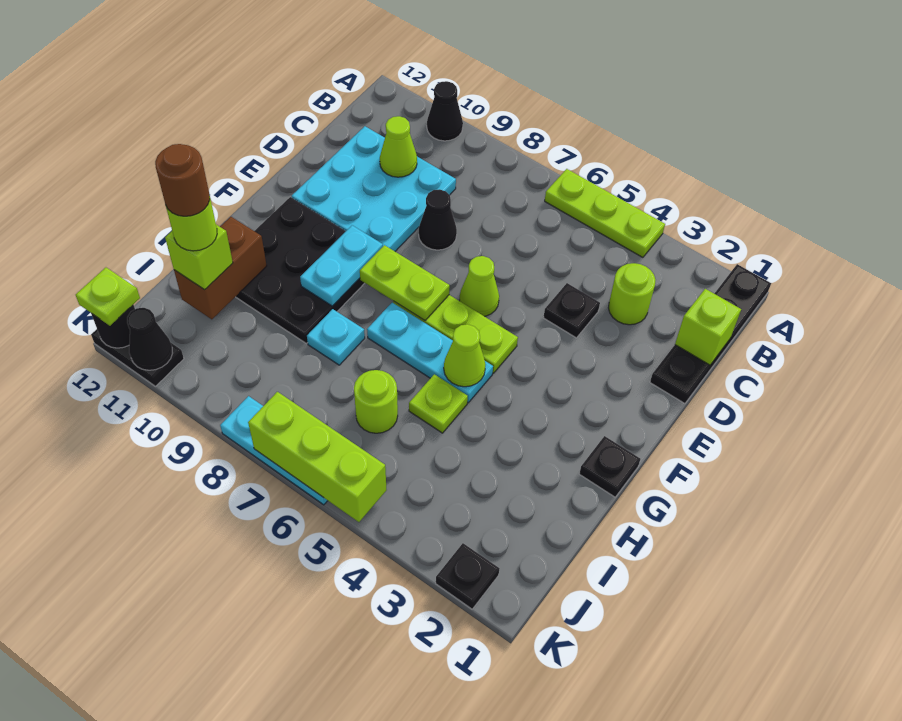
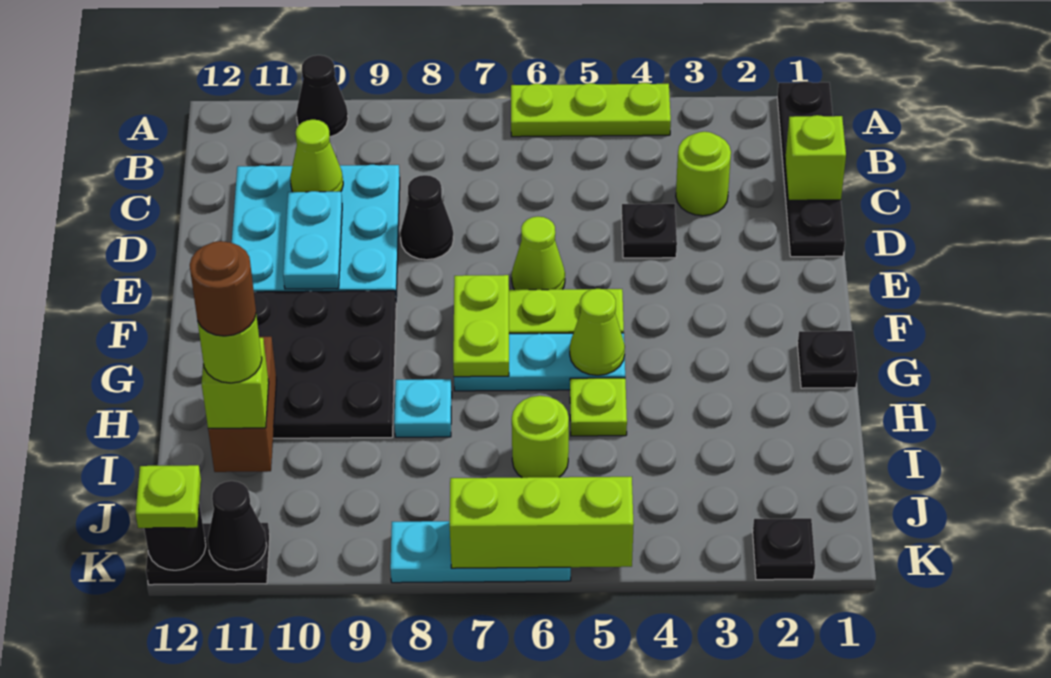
lime plate F7:F8 level 2 -> lime plate F7:G7 level 2
cyan plate F9:G9 level 2 -> cyan plate D10:E10 level 2

